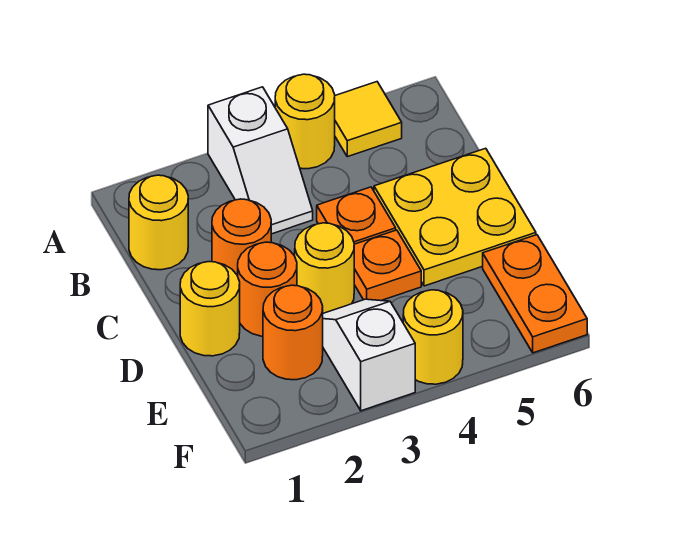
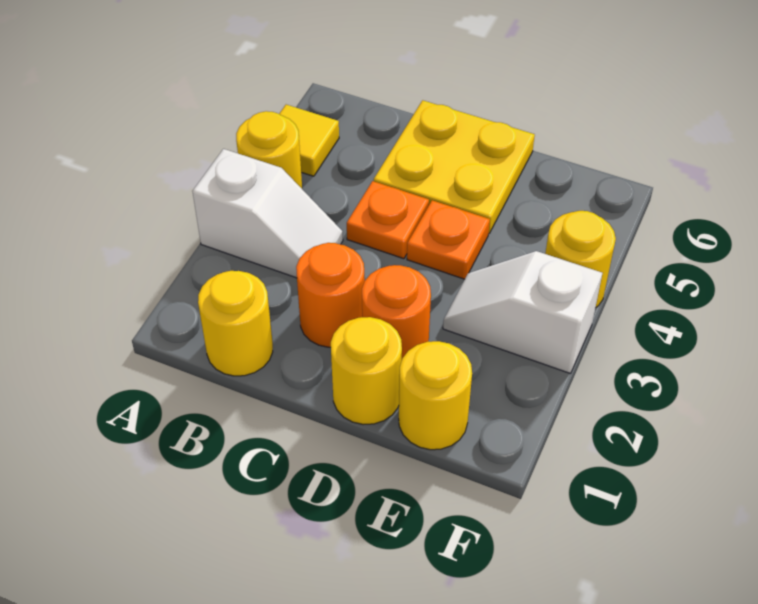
yellow round brick D3 level 1 -> yellow round brick E1 level 1
orange round brick E2 level 1 -> none
orange plate E6:F6 level 1 -> none

